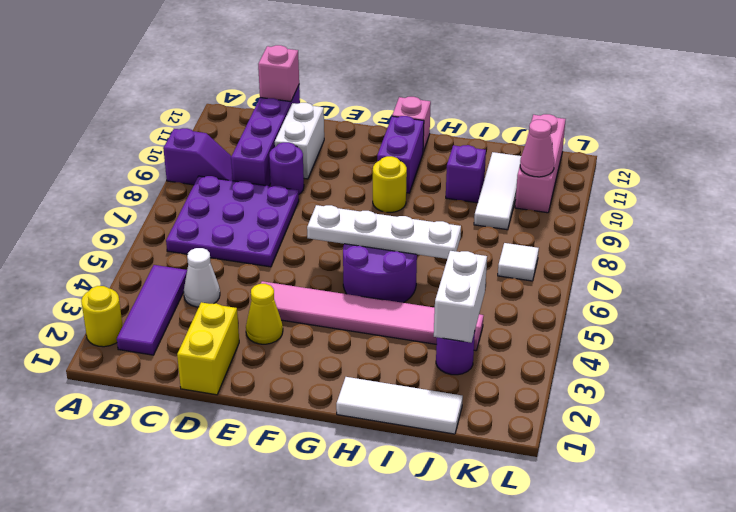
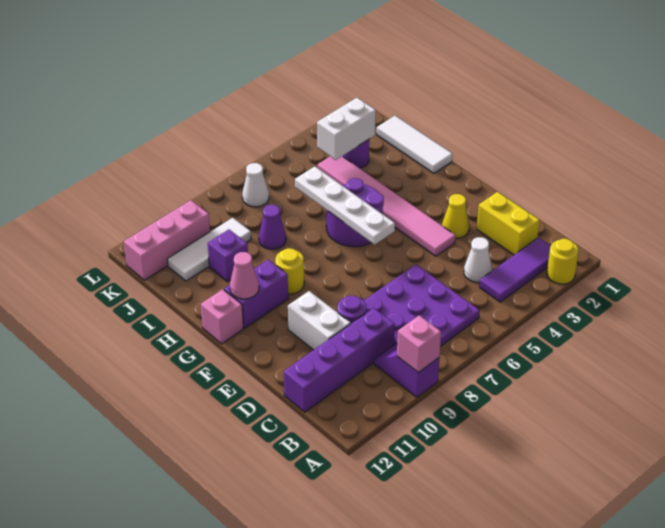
pink brick C12 level 2 -> pink brick A9 level 2
yellow brick D1:D2 level 1 -> yellow brick C2:D2 level 1
white brick D10:D11 level 1 -> white brick D10:E10 level 1
none -> purple cone I8 level 1
white tile K7 level 1 -> white cone K7 level 1
pink cone K10 level 2 -> pink cone G11 level 2

